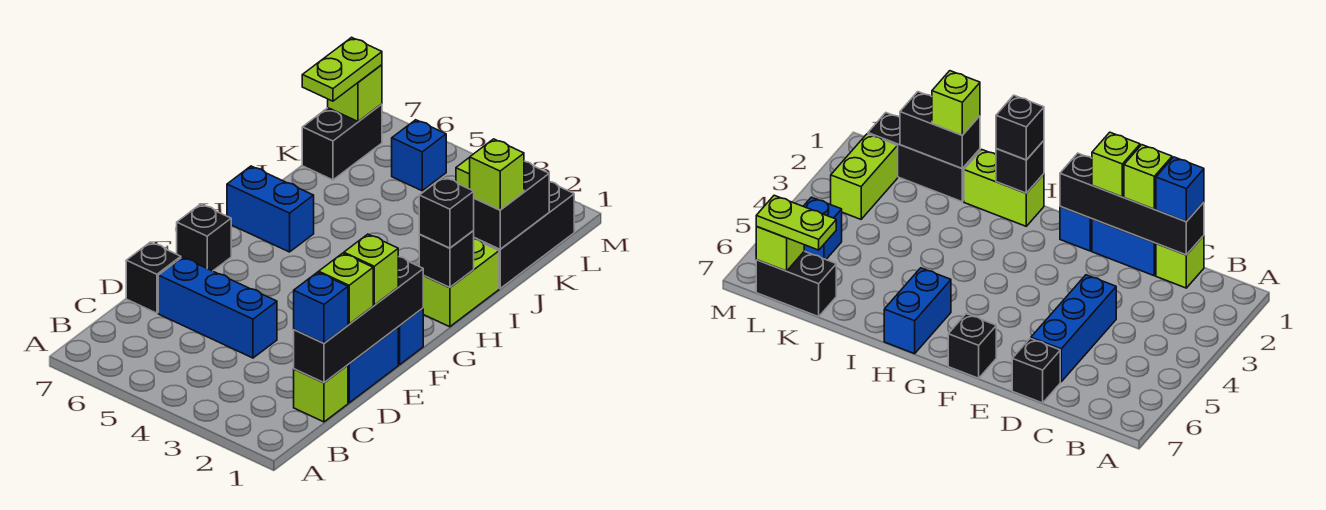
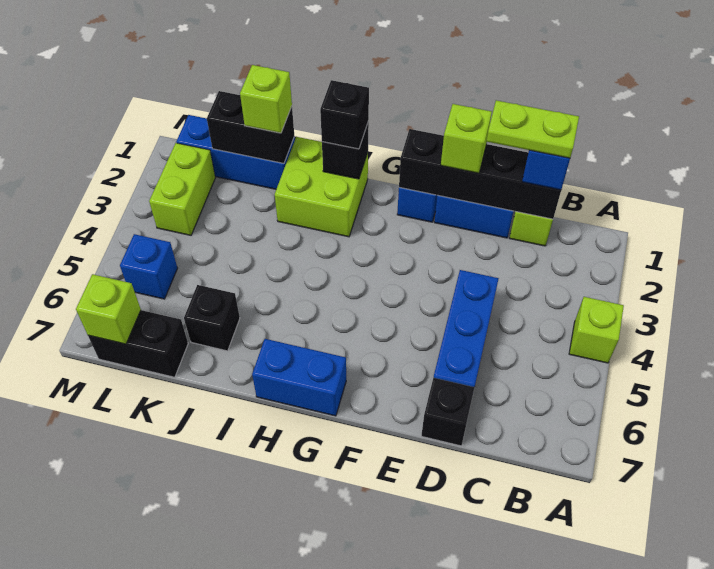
lime brick D1 level 3 -> lime brick A4 level 1
black brick F7 level 1 -> black brick J6 level 1
lime brick H1:I1 level 1 -> lime brick H1:I2 level 1
blue brick H6:H7 level 1 -> blue brick G7:H7 level 1
black brick J1:L1 level 1 -> blue brick J1:L1 level 1
lime plate K7:L7 level 3 -> lime plate C1:D1 level 4

